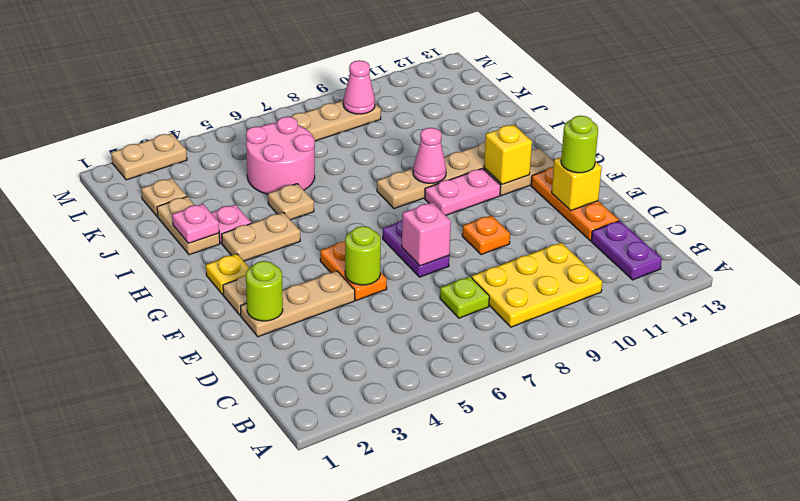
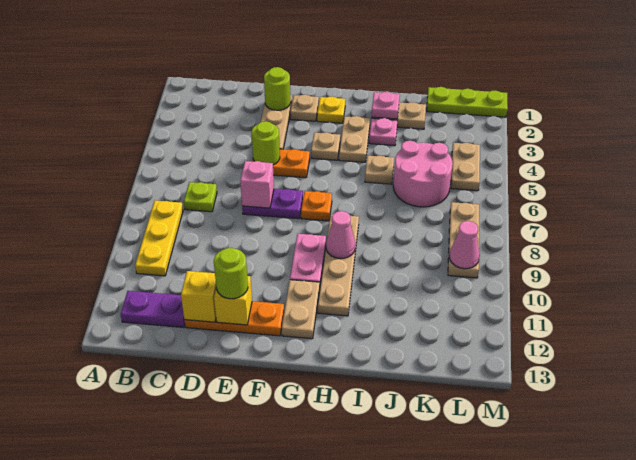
yellow plate B8:C10 level 1 -> yellow plate B8:B10 level 1
orange plate E9 level 1 -> orange plate G7 level 1
yellow brick G11 level 2 -> yellow brick D12 level 2
none -> lime plate K1:M1 level 1
tan plate K2 level 1 -> tan plate G4 level 1
tan plate M2:M3 level 1 -> tan plate L4:L5 level 1

